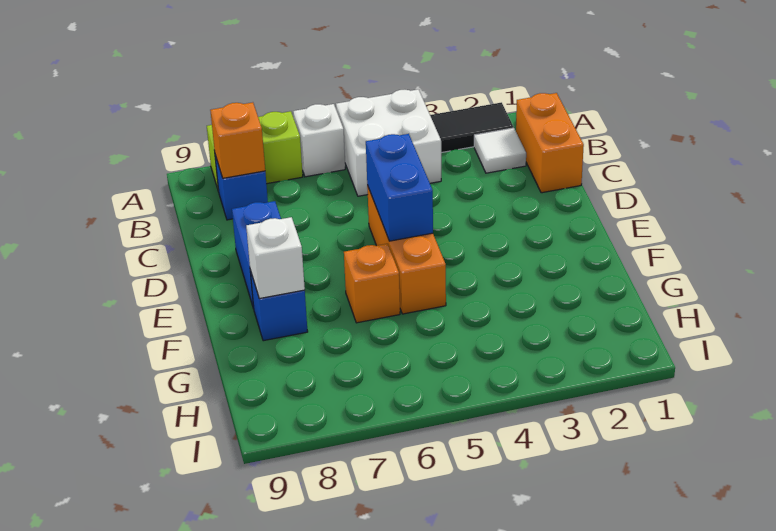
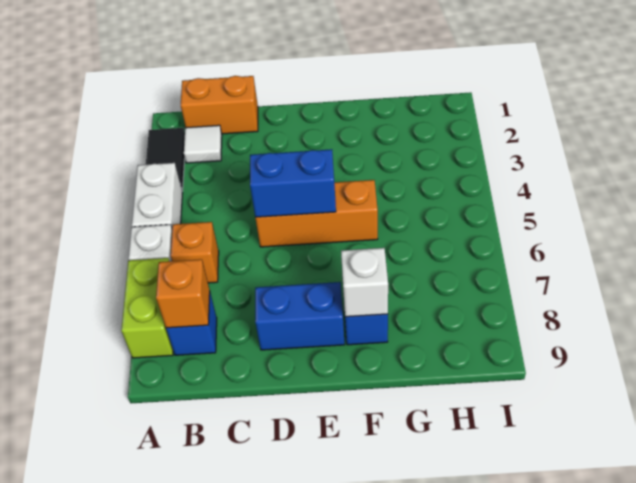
white brick A4:B5 level 1 -> white brick A4:A5 level 1
orange brick F6 level 1 -> orange brick B6 level 1

